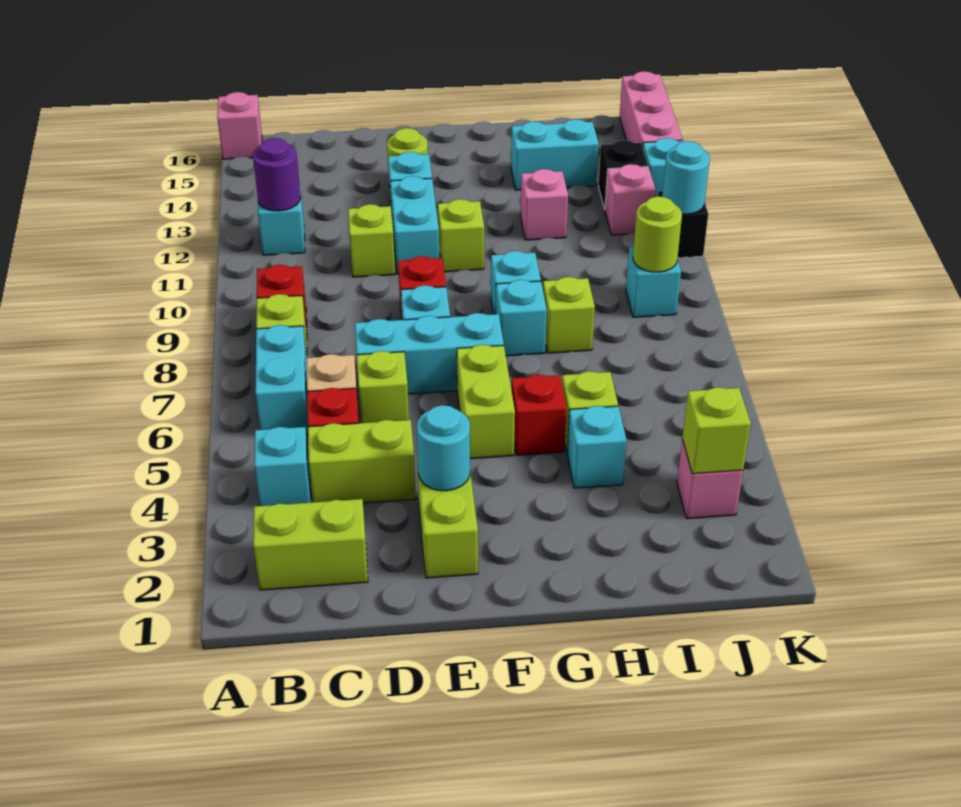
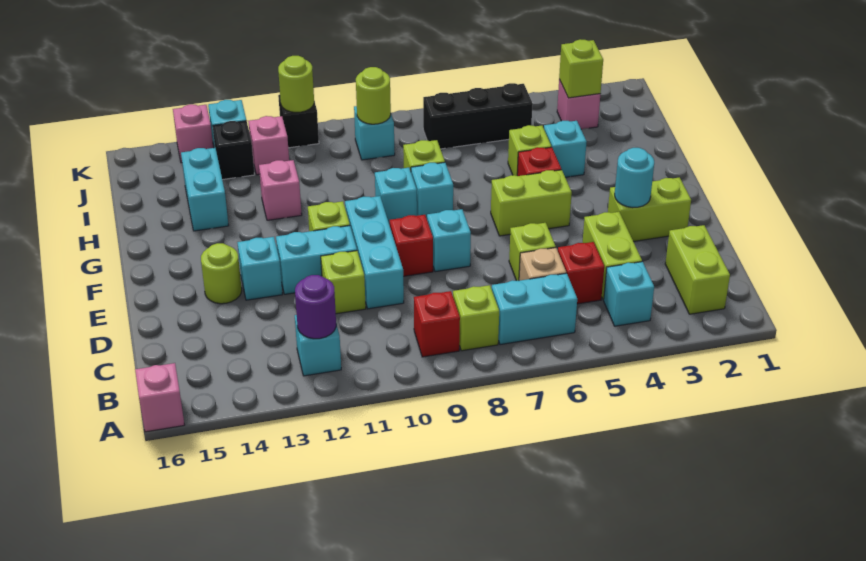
cyan brick D7:F7 level 1 -> cyan brick D10:F10 level 1
none -> black brick J5:J7 level 1
cyan round brick K11 level 2 -> lime round brick K11 level 2
pink brick K14:K16 level 1 -> pink brick K14 level 1

